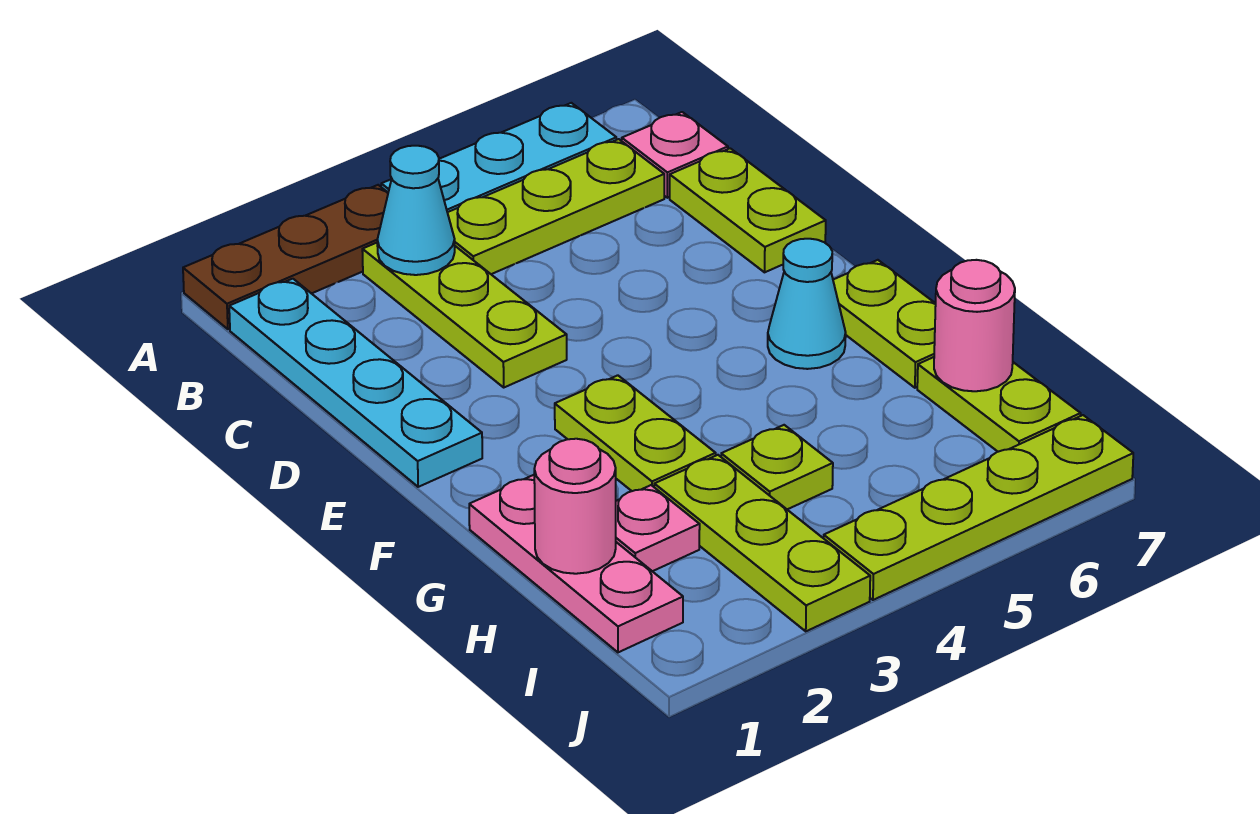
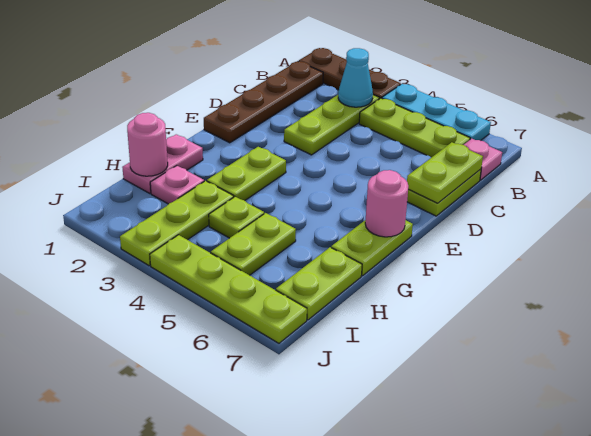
cyan plate B1:E1 level 1 -> brown plate B1:E1 level 1
none -> lime plate C7:D7 level 2
cyan cone F6 level 1 -> none
pink plate G1:I1 level 1 -> pink plate G1:H1 level 1
none -> lime plate H5:I5 level 1
pink round brick H7 level 2 -> pink round brick F7 level 2

